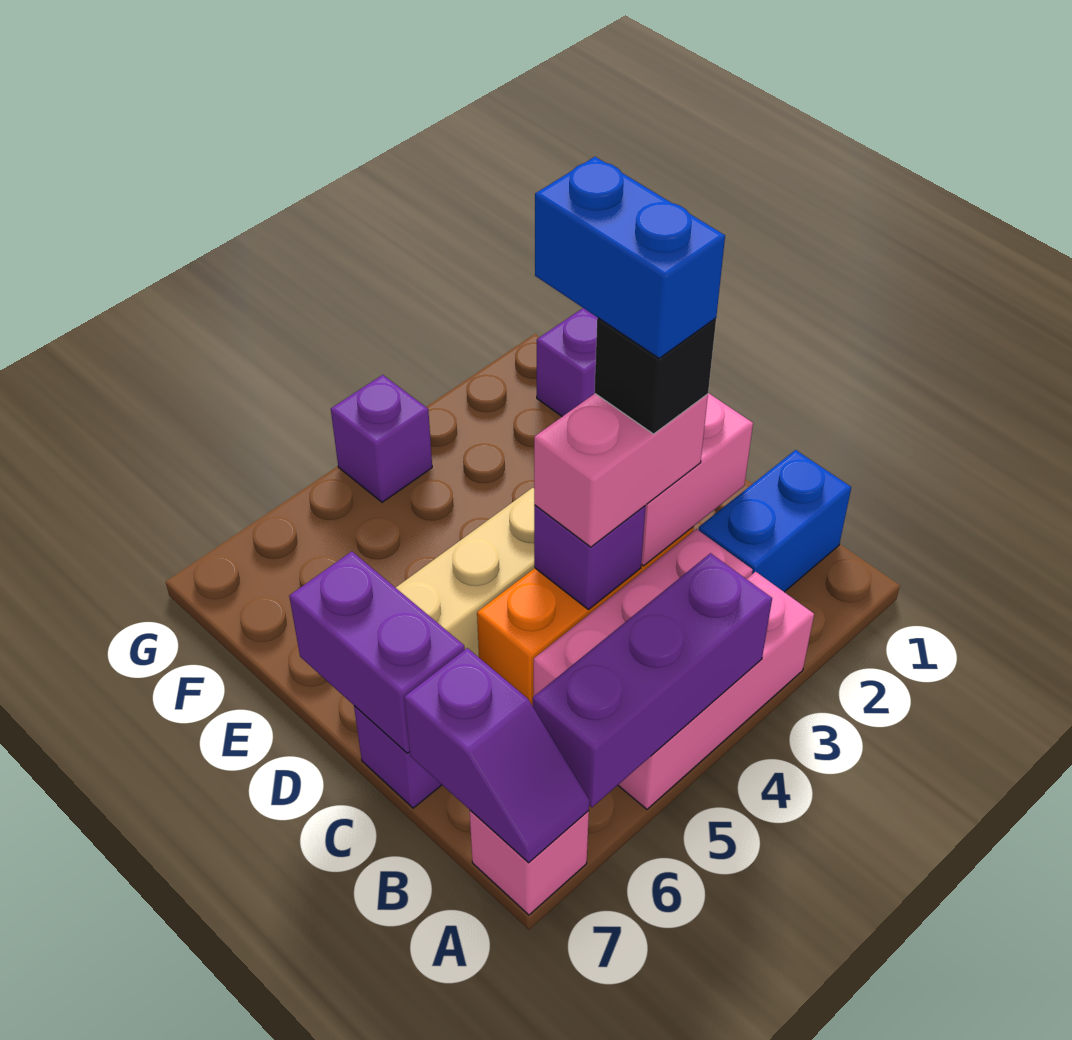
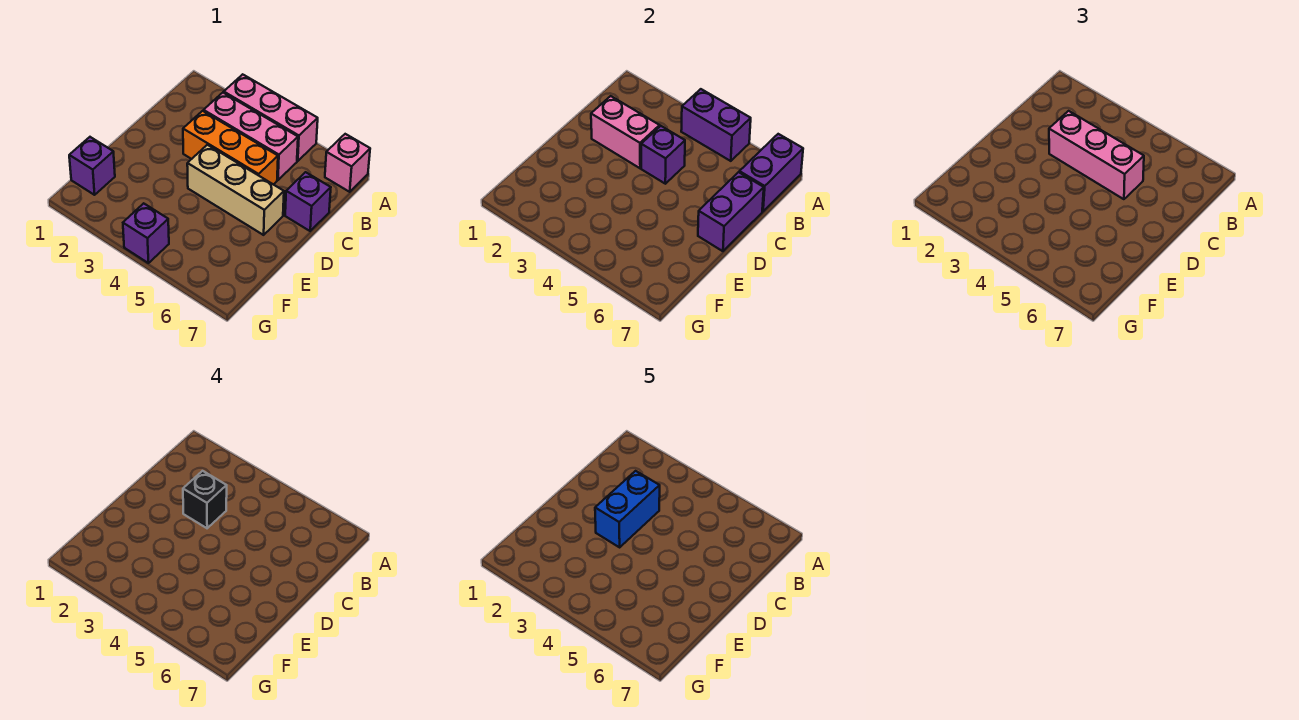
purple brick A4:A6 level 2 -> purple brick A4:A5 level 2
purple slope A7:B7 level 2 top B -> purple brick A7:B7 level 2
blue brick B1:B2 level 1 -> none
pink brick C3:C4 level 3 -> pink brick C3:C5 level 3

